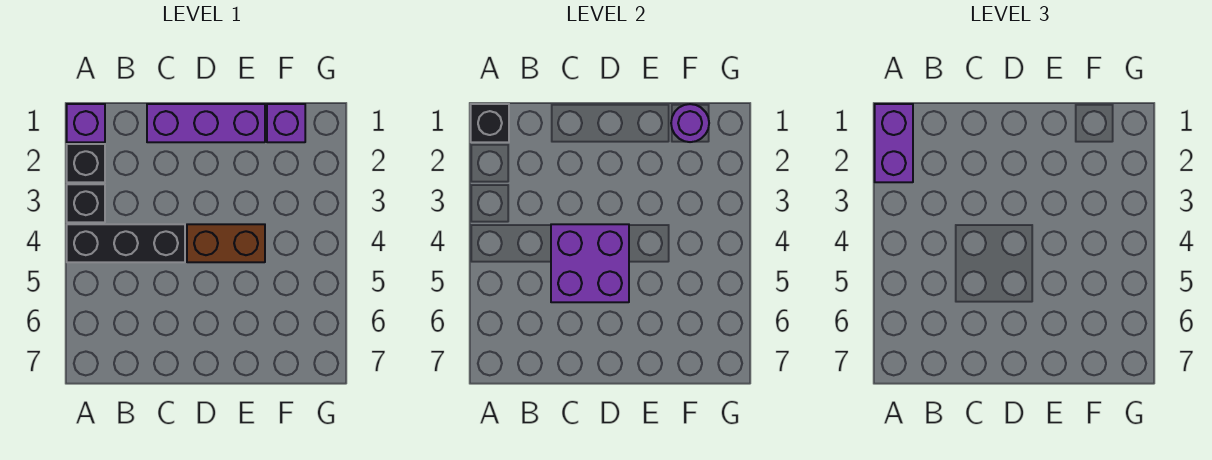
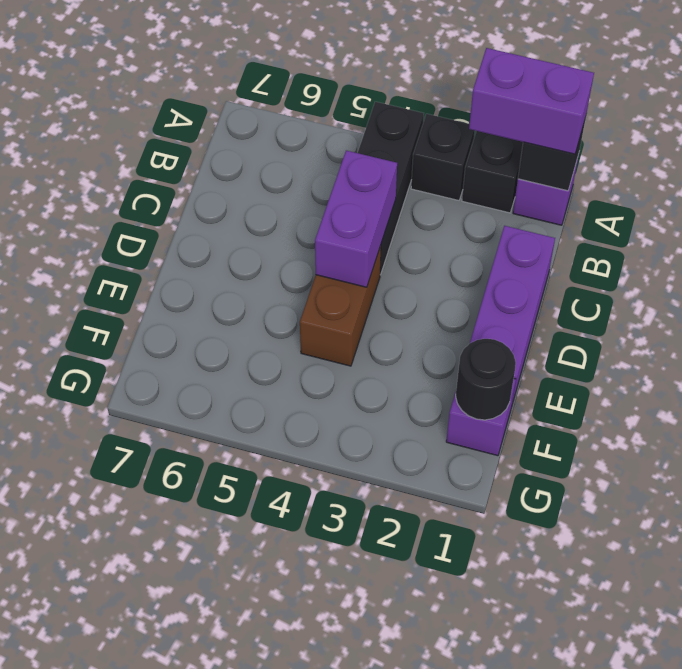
purple brick C4:D5 level 2 -> purple brick C4:D4 level 2
purple round brick F1 level 2 -> black round brick F1 level 2

